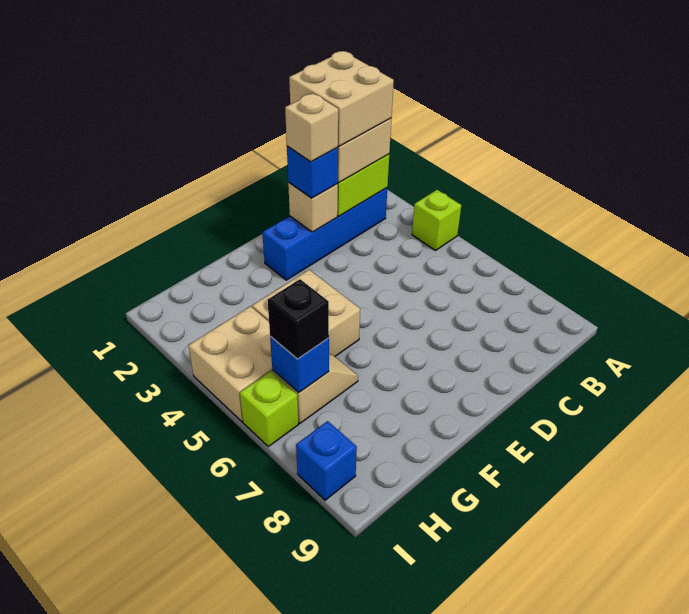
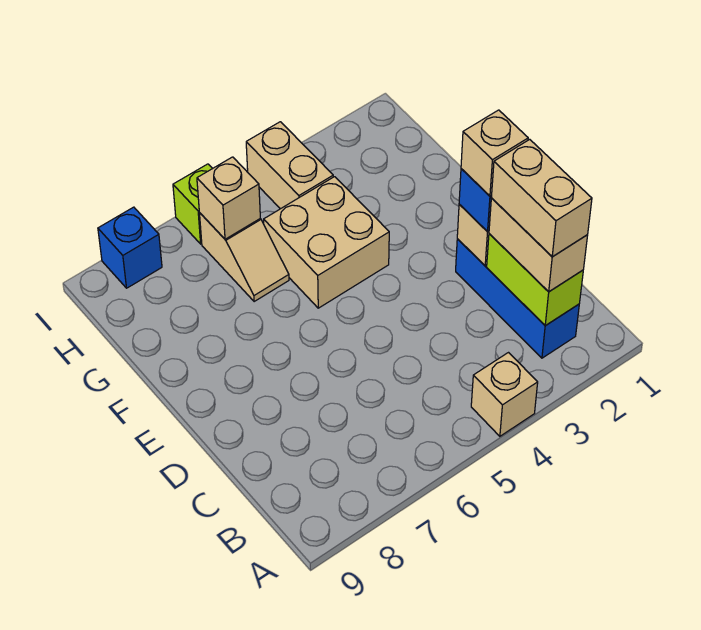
lime brick A4 level 1 -> tan brick A4 level 1
tan brick B1:C2 level 4 -> tan brick B2:C2 level 4
blue brick B2:E2 level 1 -> blue brick B2:D2 level 1
tan brick H4:I5 level 1 -> tan brick H4:I4 level 1
blue brick H6 level 2 -> tan brick H6 level 2
black brick H6 level 3 -> none

